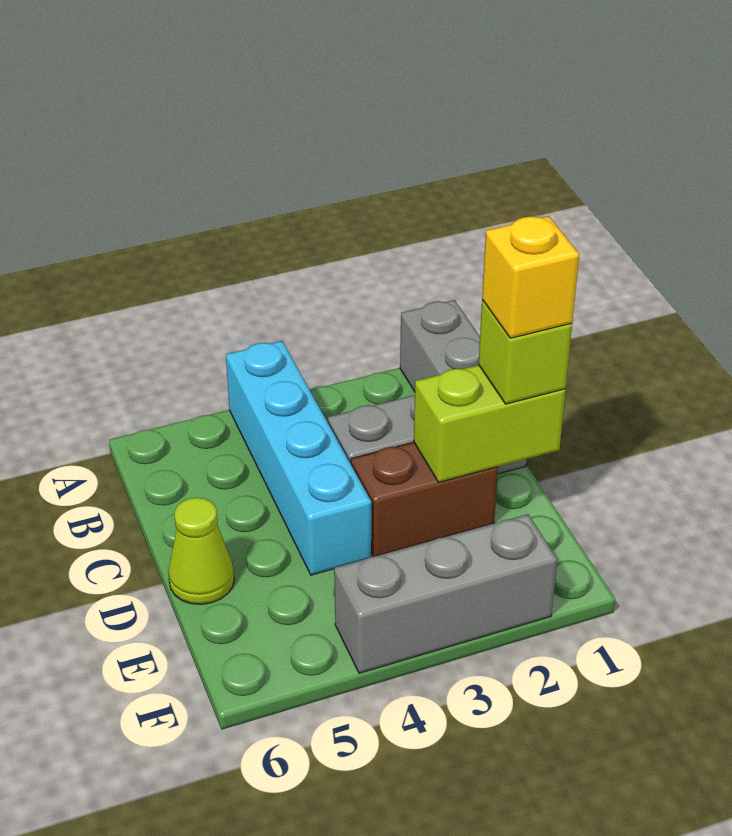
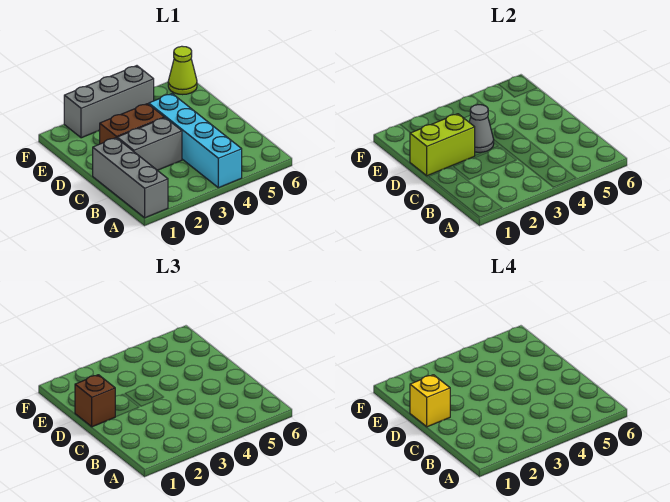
lime brick D1 level 3 -> brown brick D1 level 3
none -> grey cone D3 level 2
lime cone D6 level 1 -> lime cone F6 level 1

